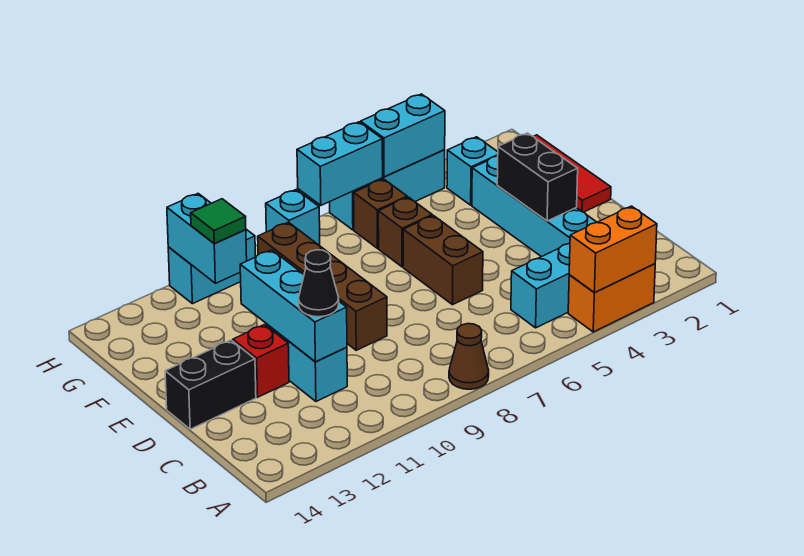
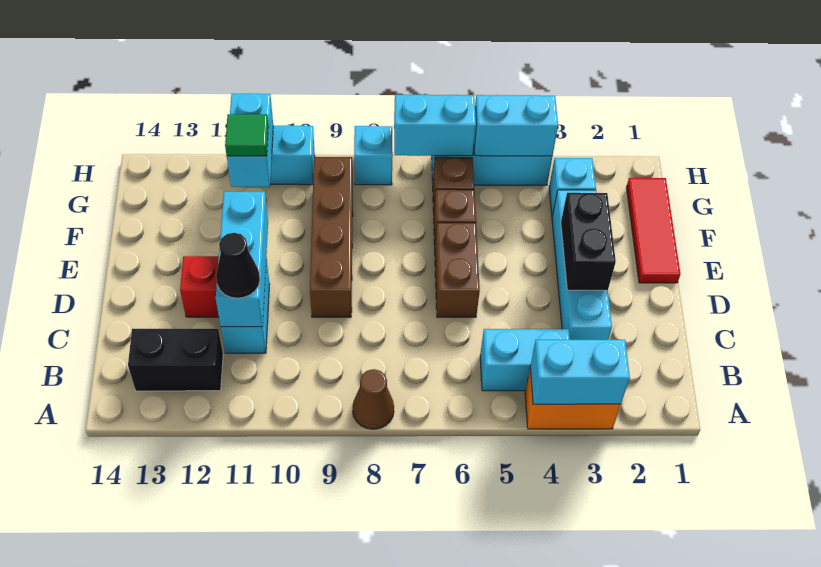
orange brick A3:A4 level 2 -> cyan brick A3:A4 level 2
black brick D13:D14 level 1 -> black brick B12:B13 level 1

